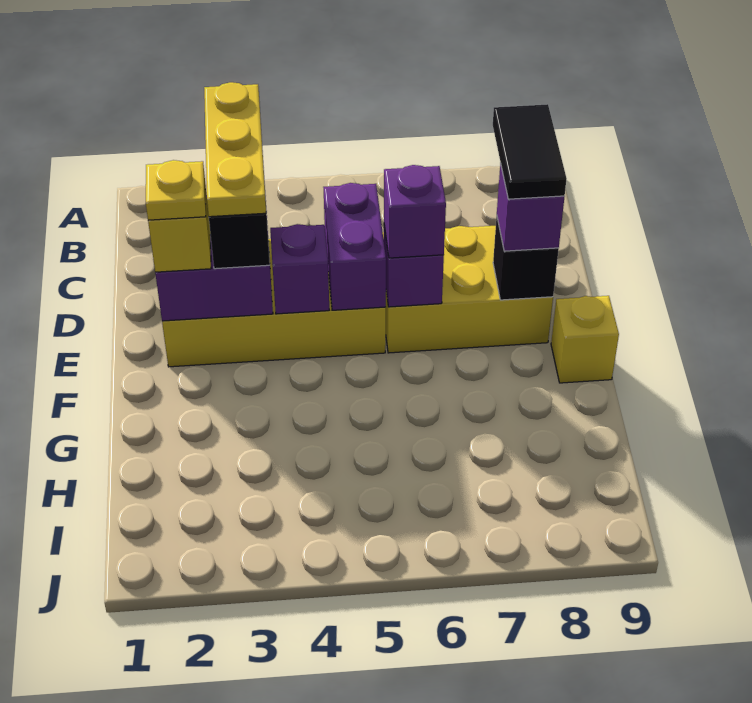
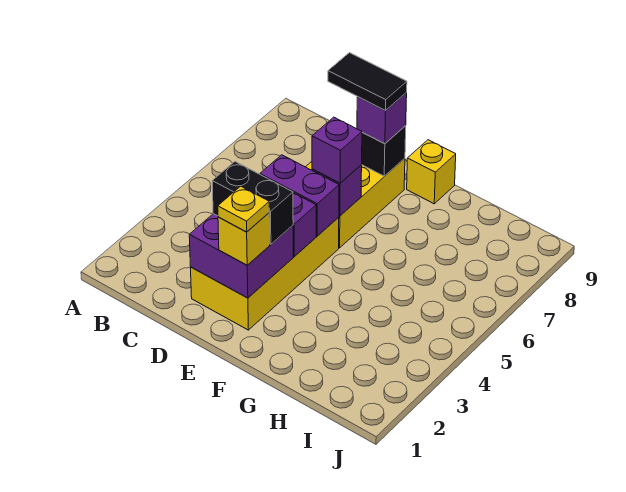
yellow plate C3:E3 level 4 -> none

